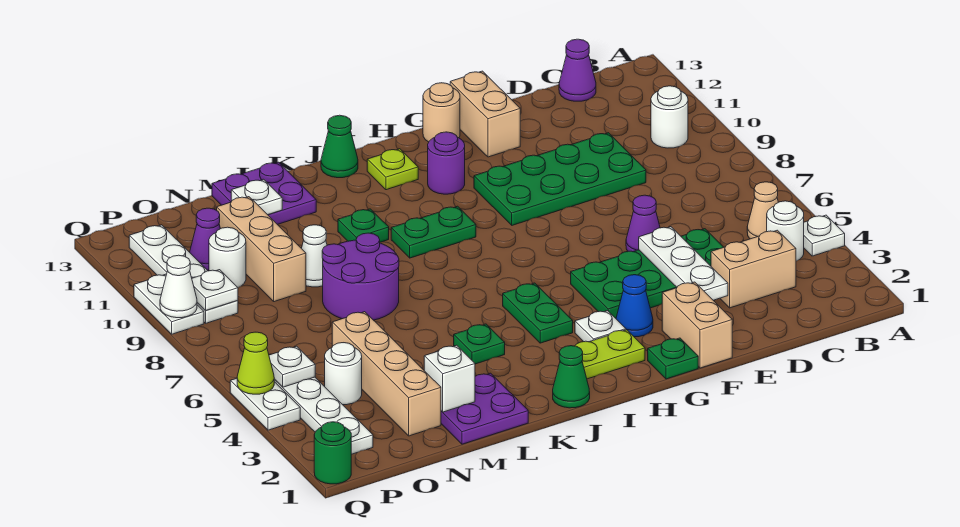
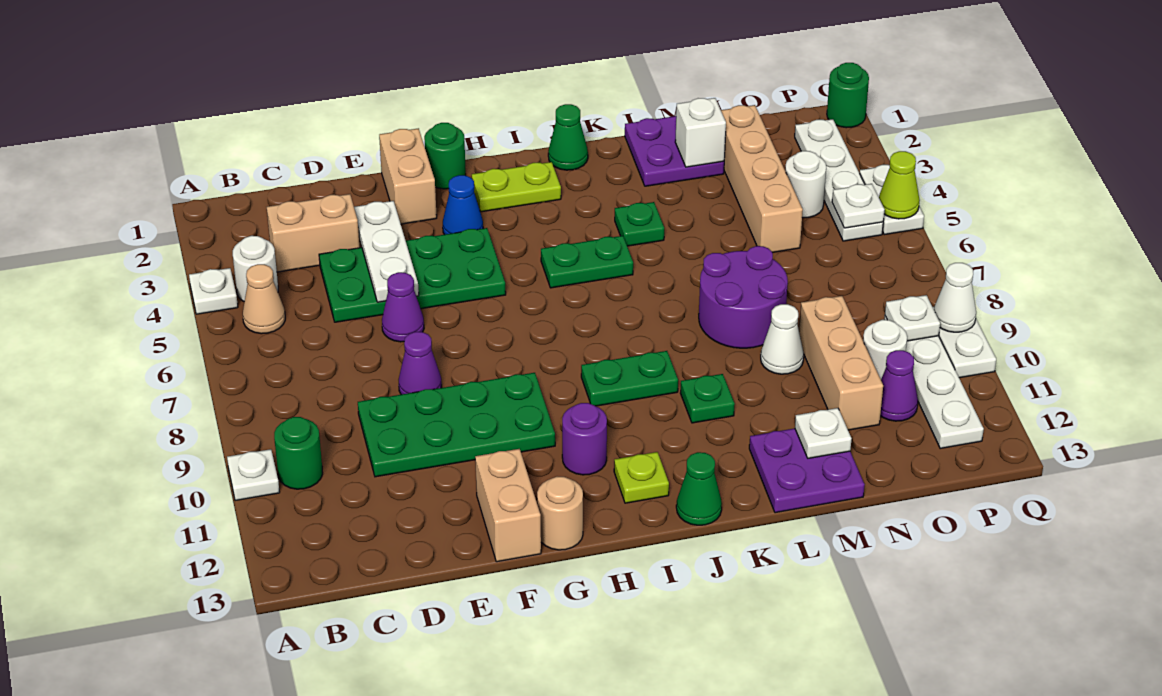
white round brick B10 level 1 -> green round brick B10 level 1
purple cone C13 level 1 -> purple cone E8 level 1
green plate G1 level 1 -> green round brick G1 level 1
white plate H3 level 1 -> white plate A10 level 1
green plate I4:I5 level 1 -> green plate I5:J5 level 1

